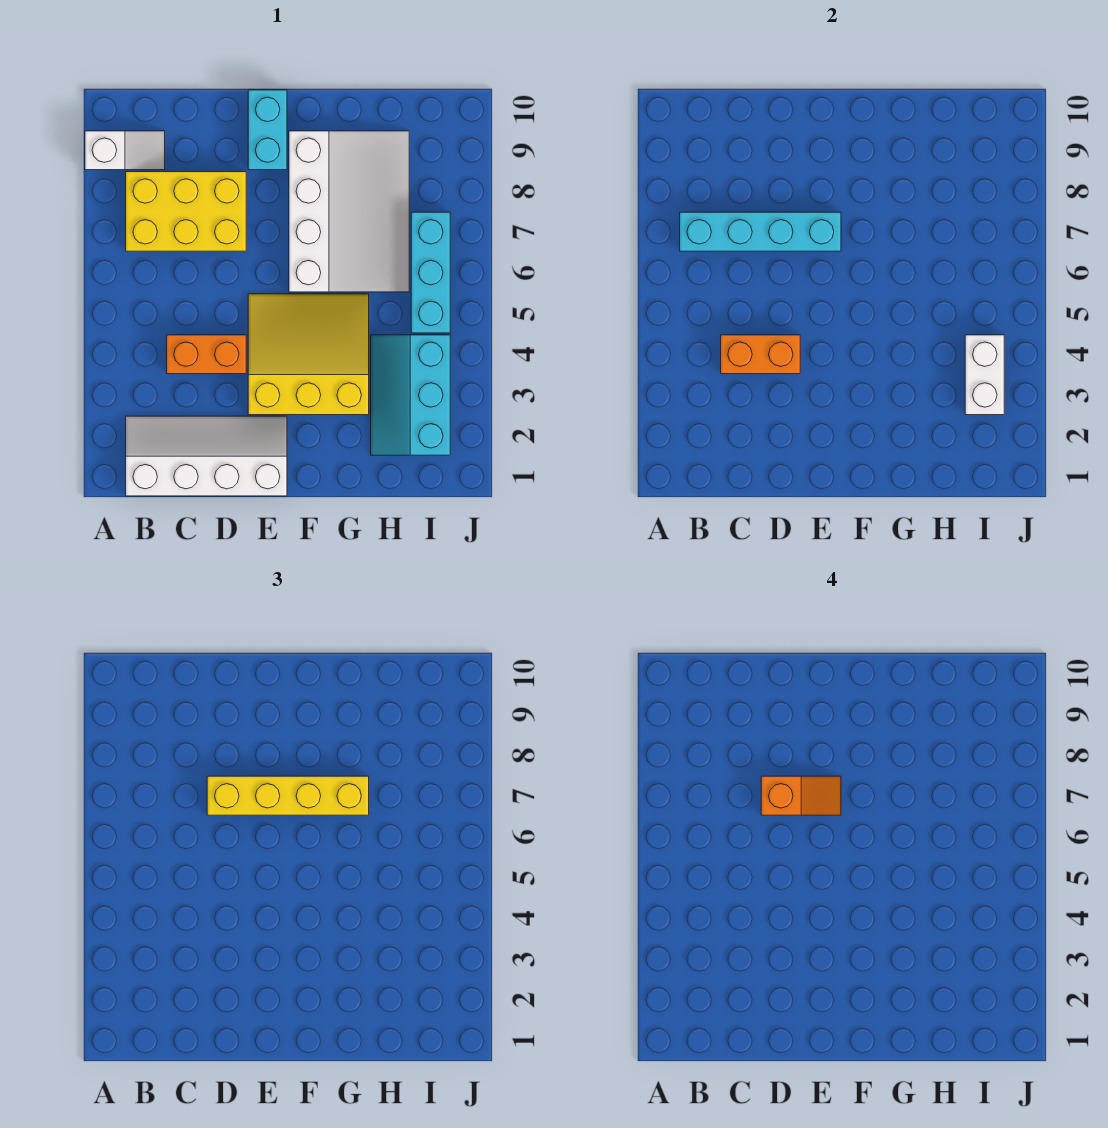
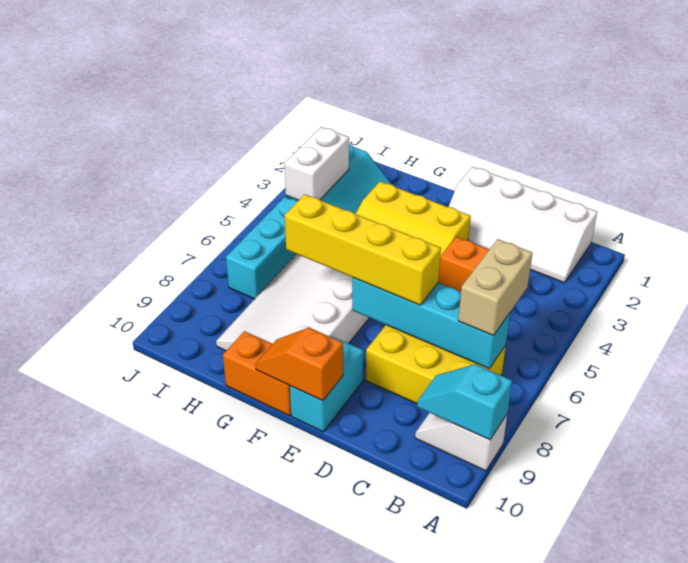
none -> cyan slope A9:B9 level 2 top A
none -> tan brick B6:B7 level 3
orange brick C4:D4 level 2 -> orange brick F10:G10 level 1
orange slope D7:E7 level 4 top D -> orange slope E10:F10 level 2 top E

